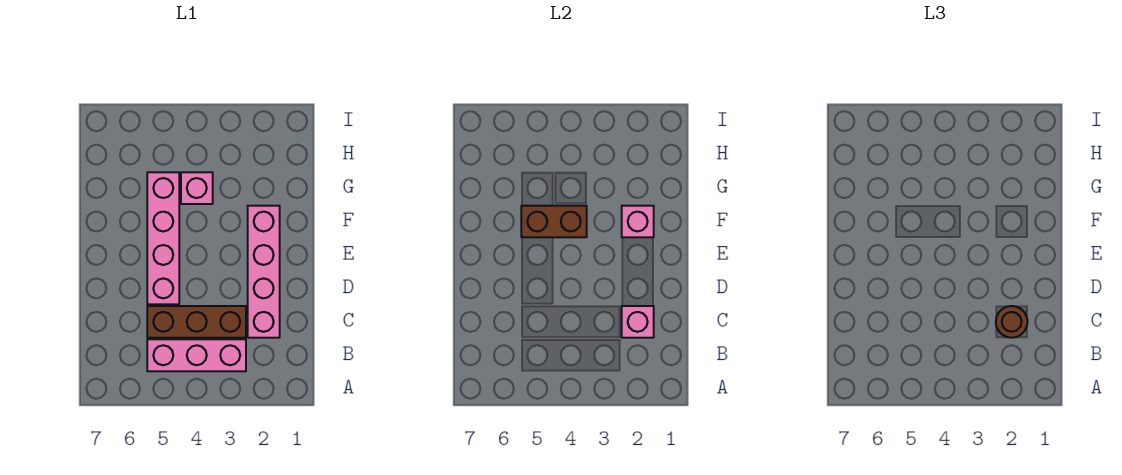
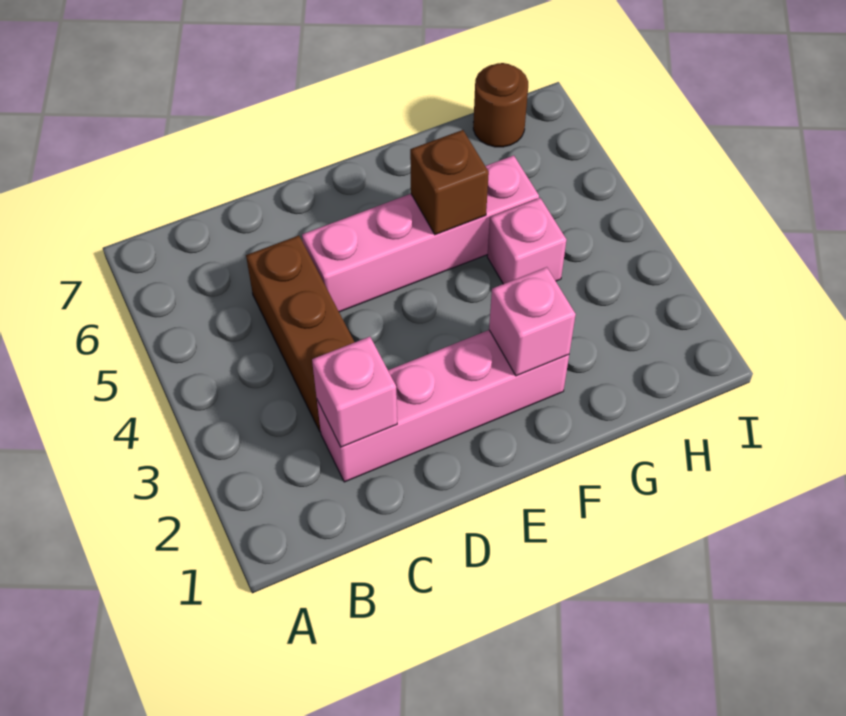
pink brick B3:B5 level 1 -> none
brown round brick C2 level 3 -> brown round brick H7 level 1
brown brick F4:F5 level 2 -> brown brick F5 level 2

